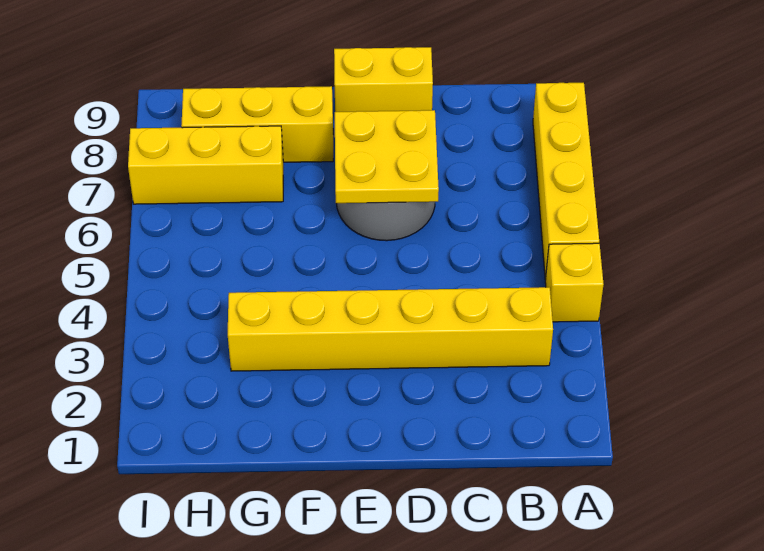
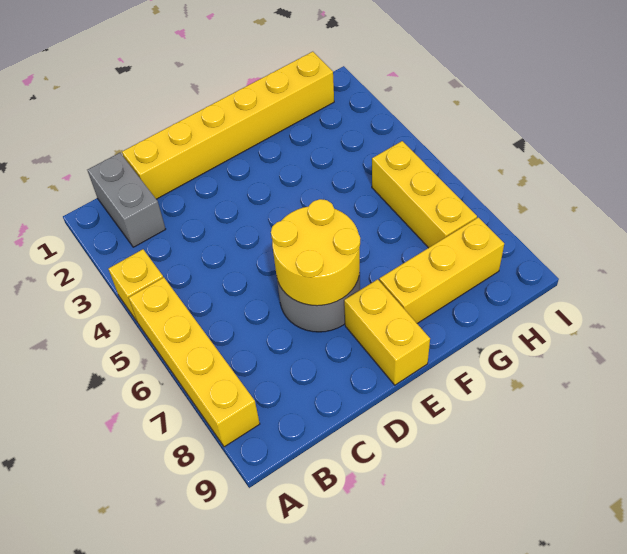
none -> grey brick B1:B2 level 1
yellow brick B3:G3 level 1 -> yellow brick C1:H1 level 1
yellow plate D6:E7 level 2 -> yellow round brick D6:E7 level 2
yellow brick D9:E9 level 1 -> yellow brick E8:E9 level 1
yellow brick G7:I7 level 1 -> yellow brick H5:H7 level 1

